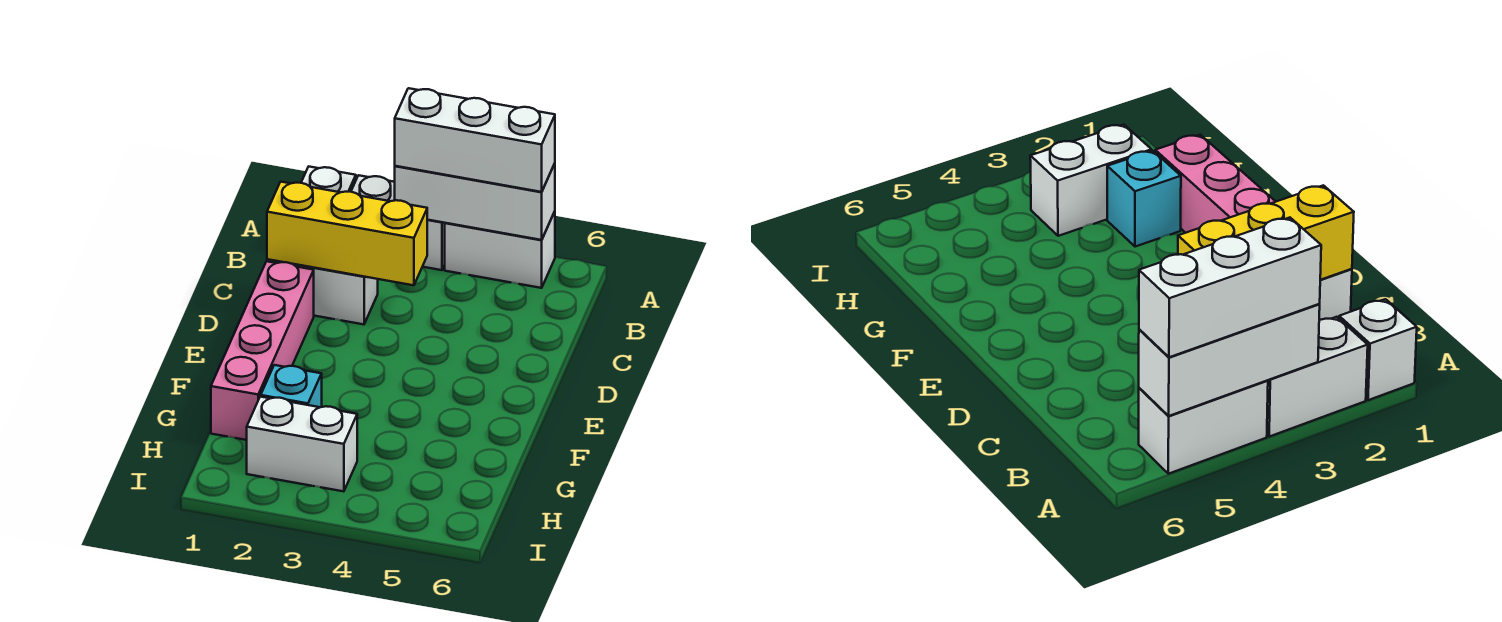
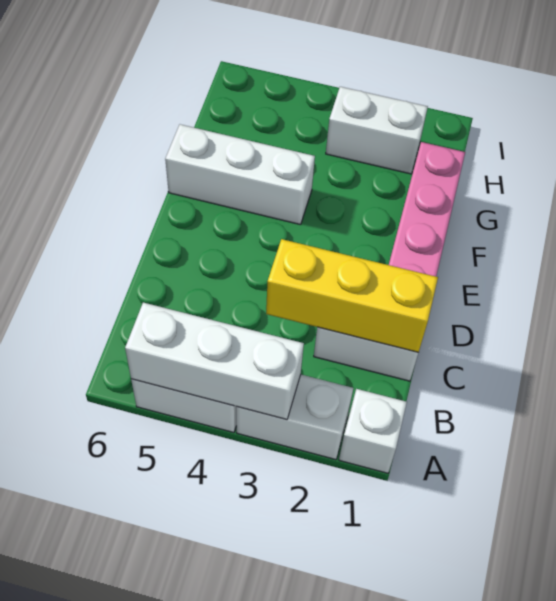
white brick A3:A5 level 3 -> white brick F4:F6 level 1
cyan brick G2 level 1 -> none

